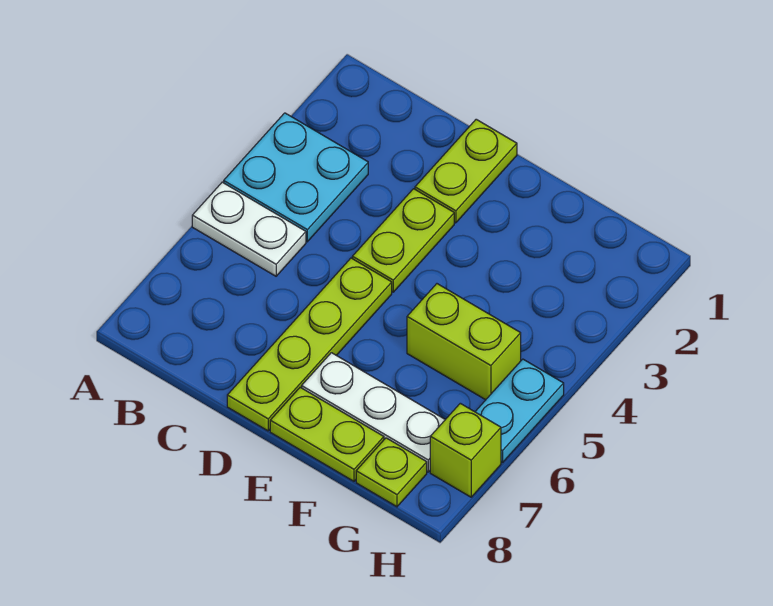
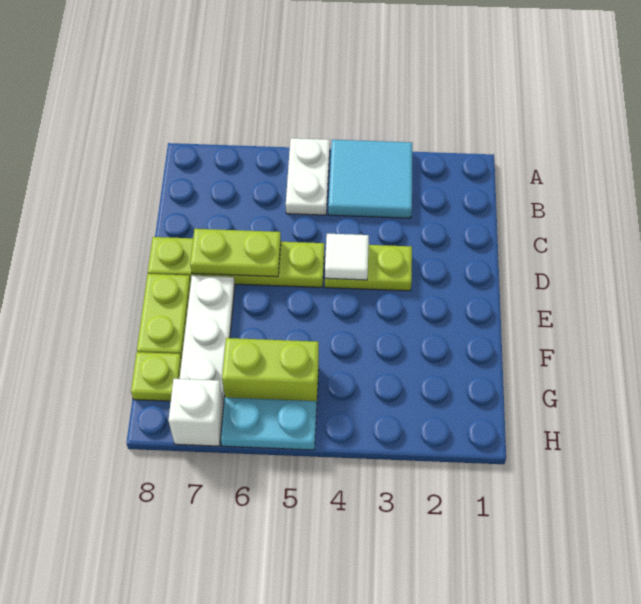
cyan plate A3:B4 level 1 -> cyan tile A3:B4 level 1
lime plate D1:D2 level 1 -> lime plate D6:D7 level 2
none -> white tile D4 level 2
lime brick F5:G5 level 1 -> lime brick G5:G6 level 1
lime brick H7 level 1 -> white brick H7 level 1

